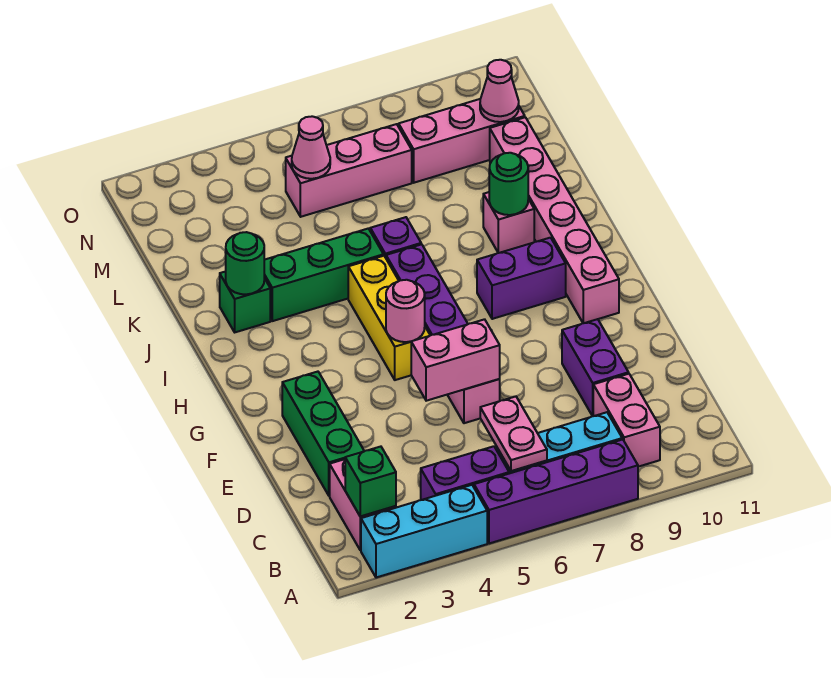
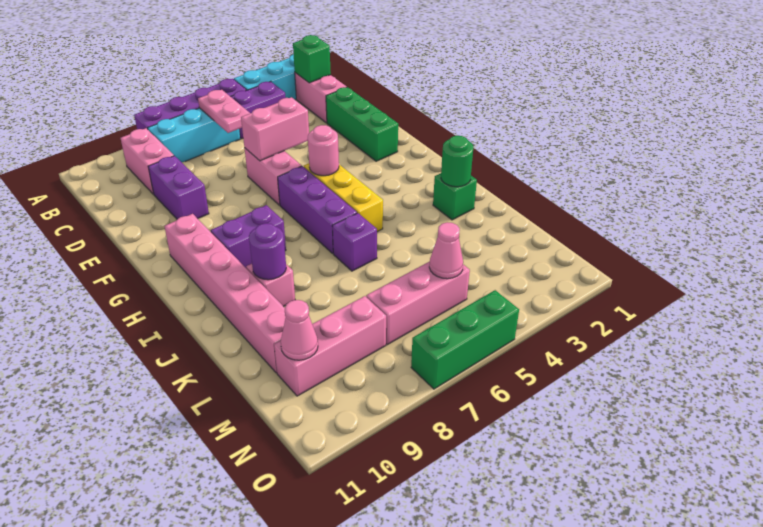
green brick J3:J5 level 1 -> green brick O5:O7 level 1
green round brick J9 level 2 -> purple round brick J9 level 2

